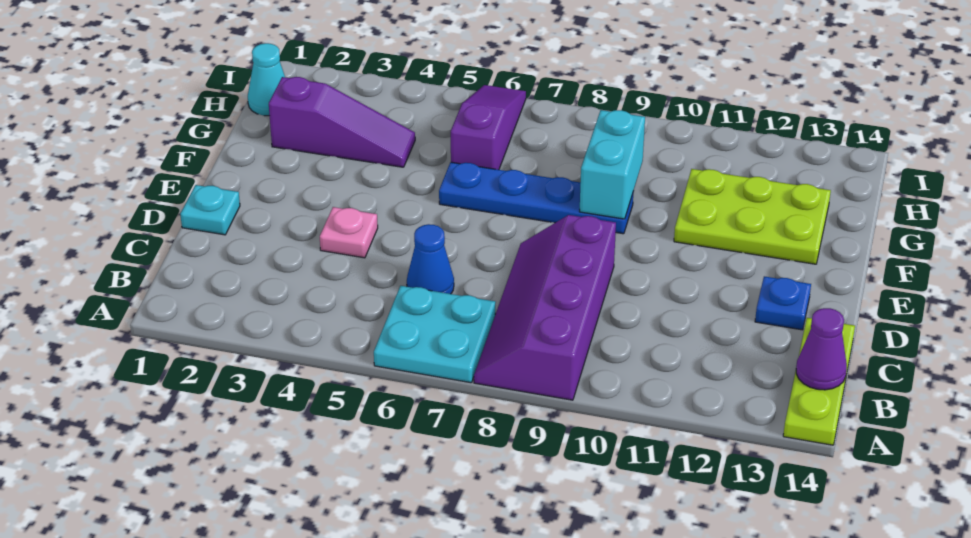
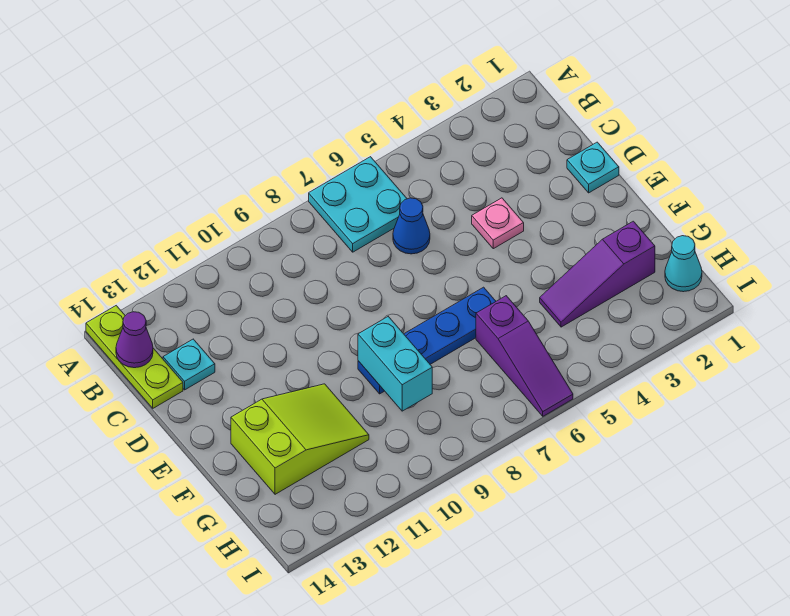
purple slope A8:D9 level 1 top 9 -> none
none -> cyan plate C13 level 1
blue plate D13 level 1 -> none
lime plate F11:G13 level 1 -> lime slope F11:G13 level 1 top 13

